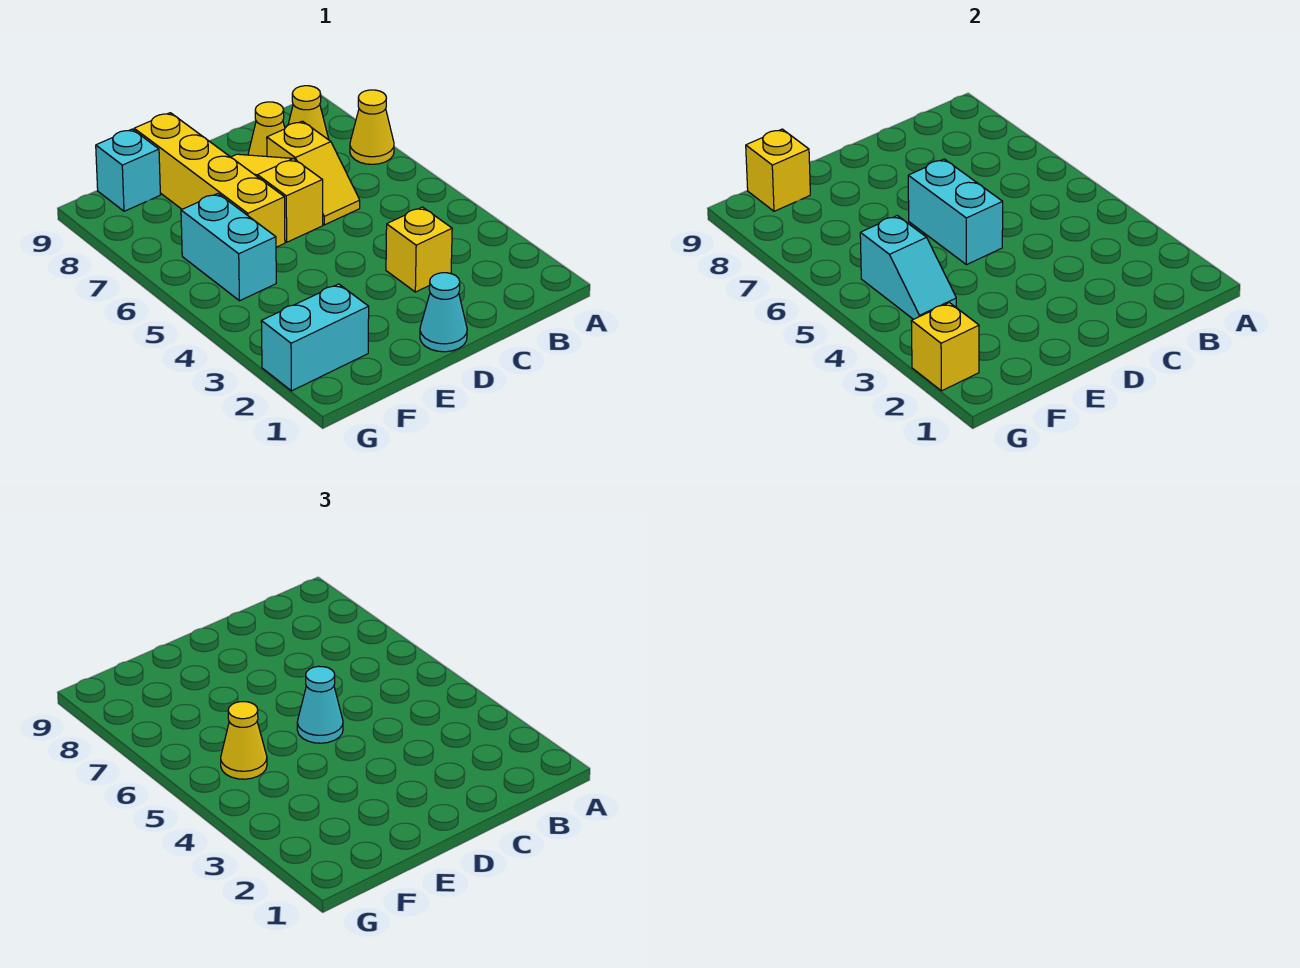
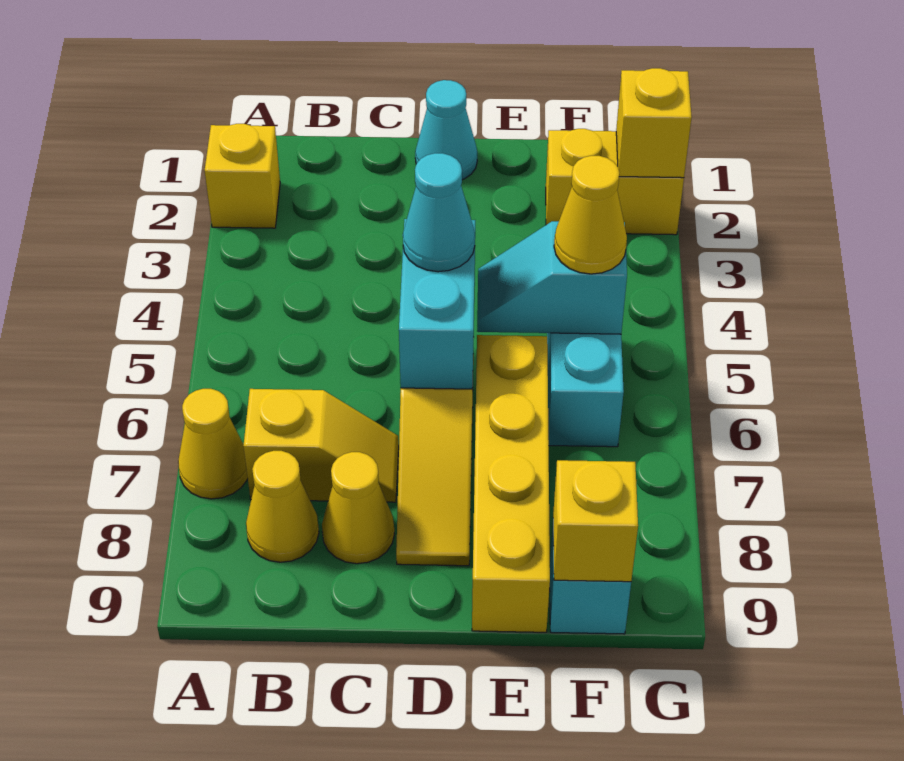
yellow brick C3 level 1 -> yellow brick A2 level 1
yellow slope C6:C7 level 1 top 7 -> yellow slope B7:C7 level 1 top B
cyan brick F2:G2 level 1 -> yellow brick F2:G2 level 1
cyan slope F4:F5 level 2 top 5 -> cyan slope E5:F5 level 2 top F

